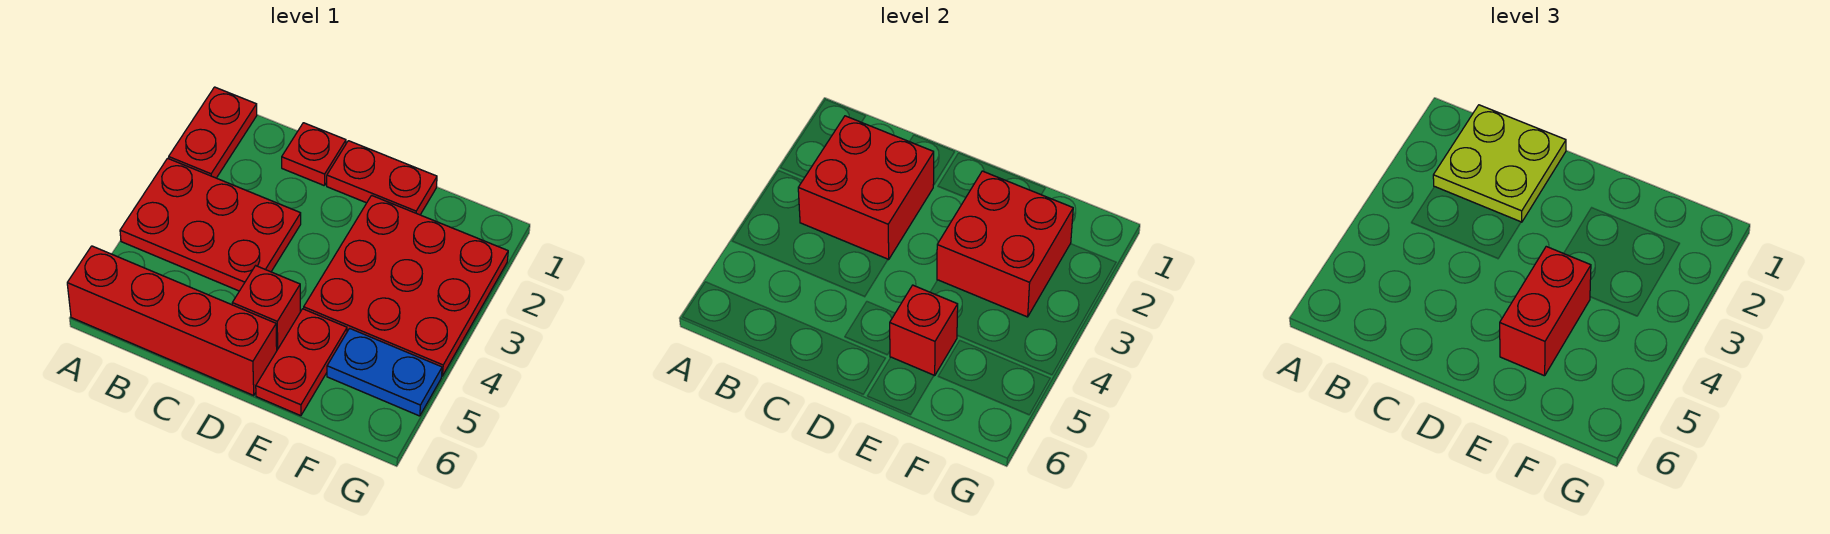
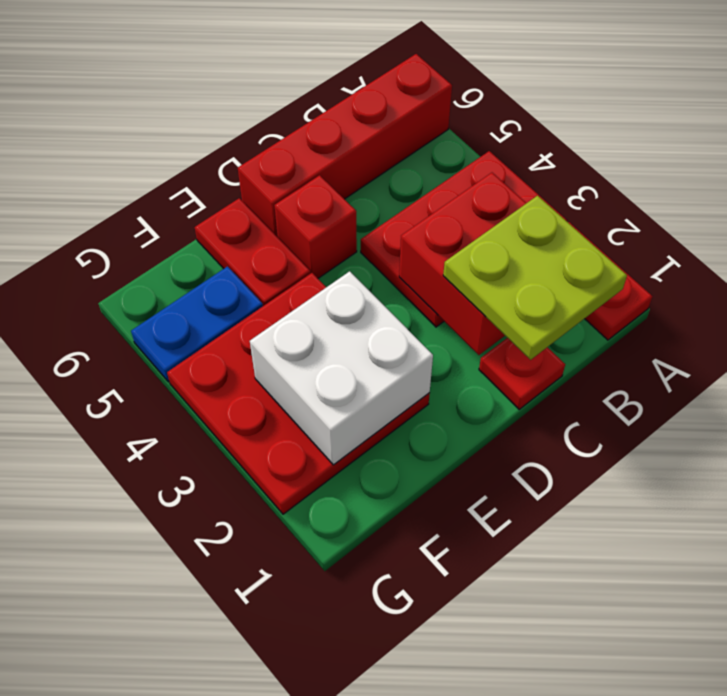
red plate D1:E1 level 1 -> none
red brick E2:F3 level 2 -> white brick E2:F3 level 2
red brick E4:E5 level 3 -> none
red brick E5 level 2 -> none

